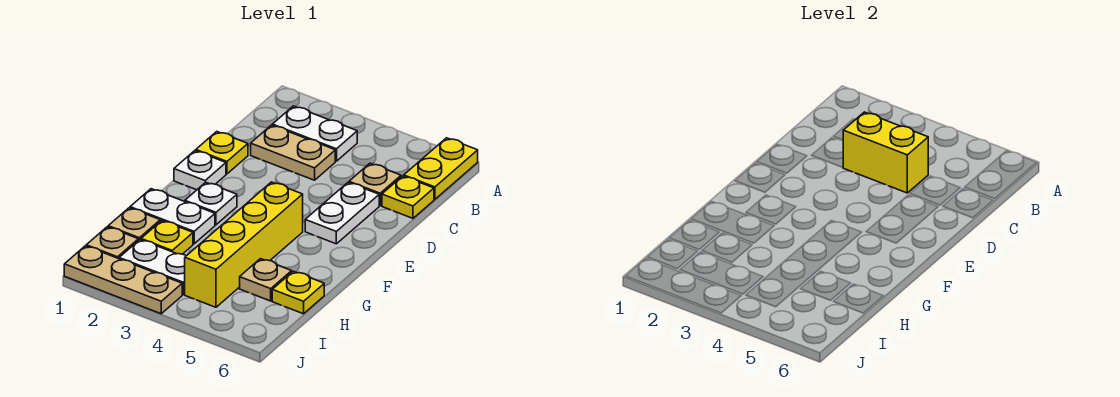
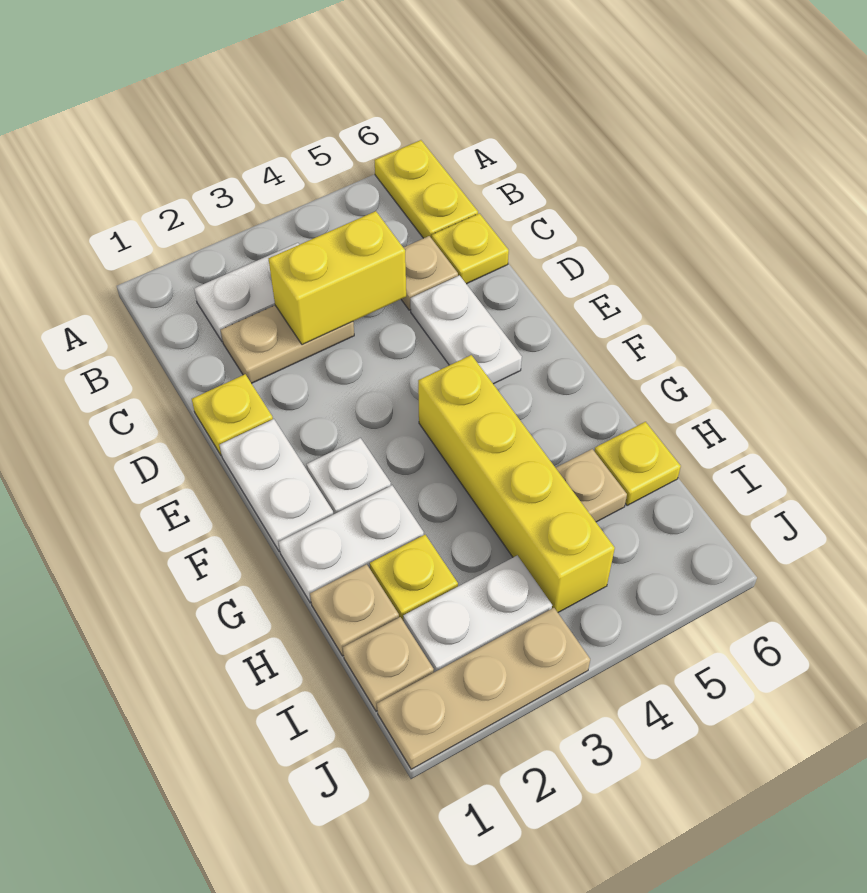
white plate E1 level 1 -> white plate E1:F1 level 1

